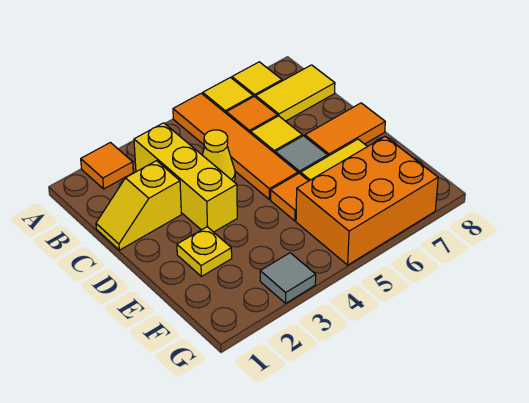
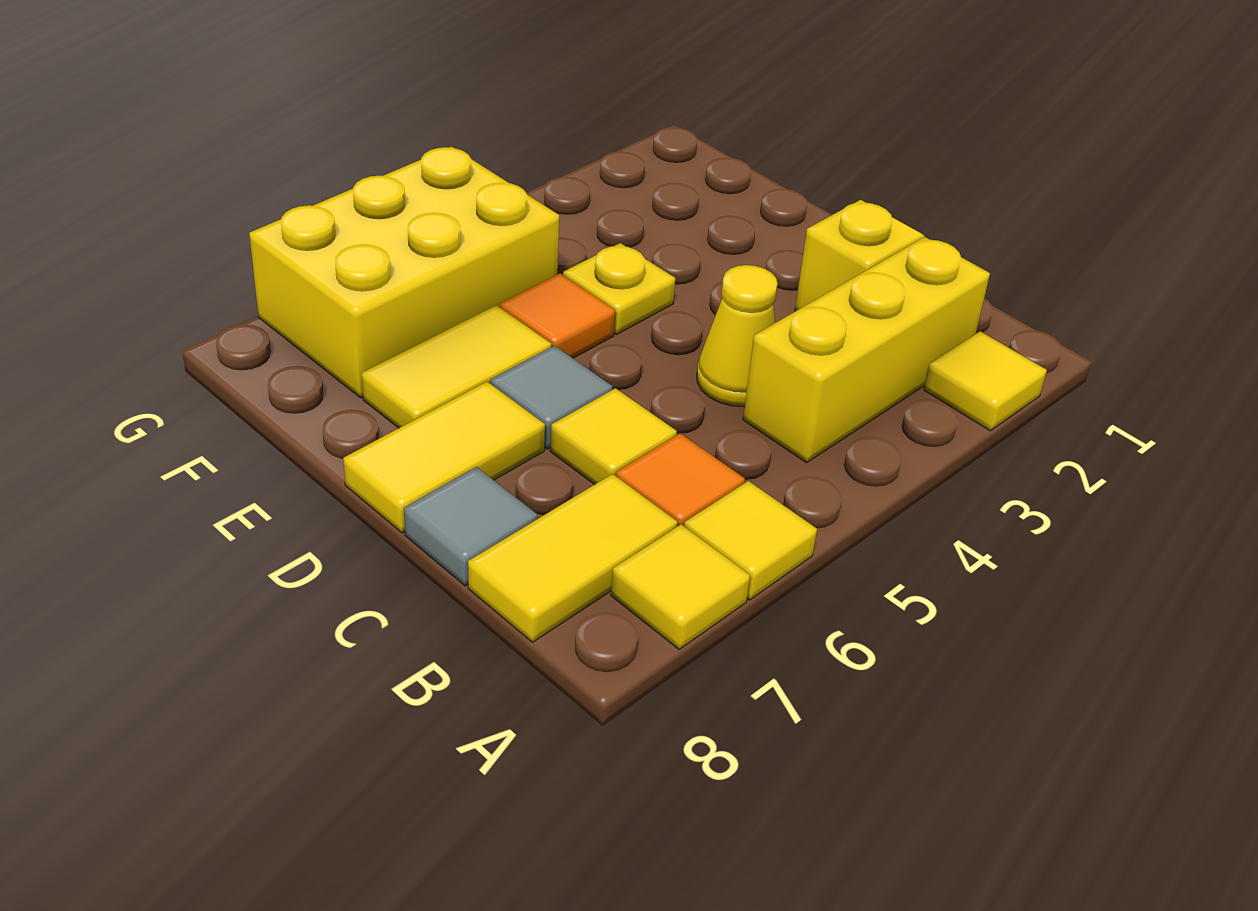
orange tile A2 level 1 -> yellow tile A2 level 1
orange tile A5:D5 level 1 -> none
yellow brick B3:D3 level 1 -> yellow brick B2:B4 level 1
orange tile D7:D8 level 1 -> yellow tile D7:D8 level 1
yellow plate E2 level 1 -> yellow plate E4 level 1
orange brick F5:G7 level 1 -> yellow brick F5:G7 level 1
grey tile G3 level 1 -> grey tile C8 level 1

